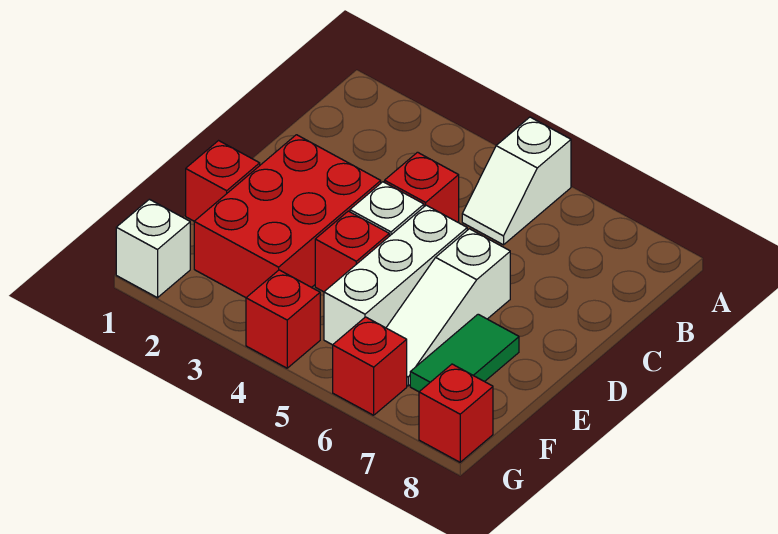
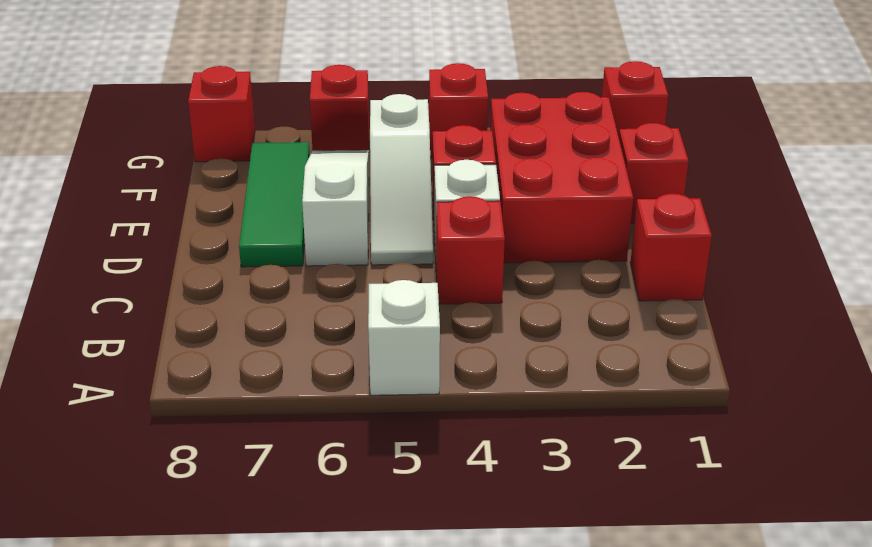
none -> red brick C1 level 1
white brick D5:F5 level 1 -> white slope D5:F5 level 1 top F
green tile E7:F7 level 1 -> green tile D7:F7 level 1
white brick G1 level 1 -> red brick G1 level 1

